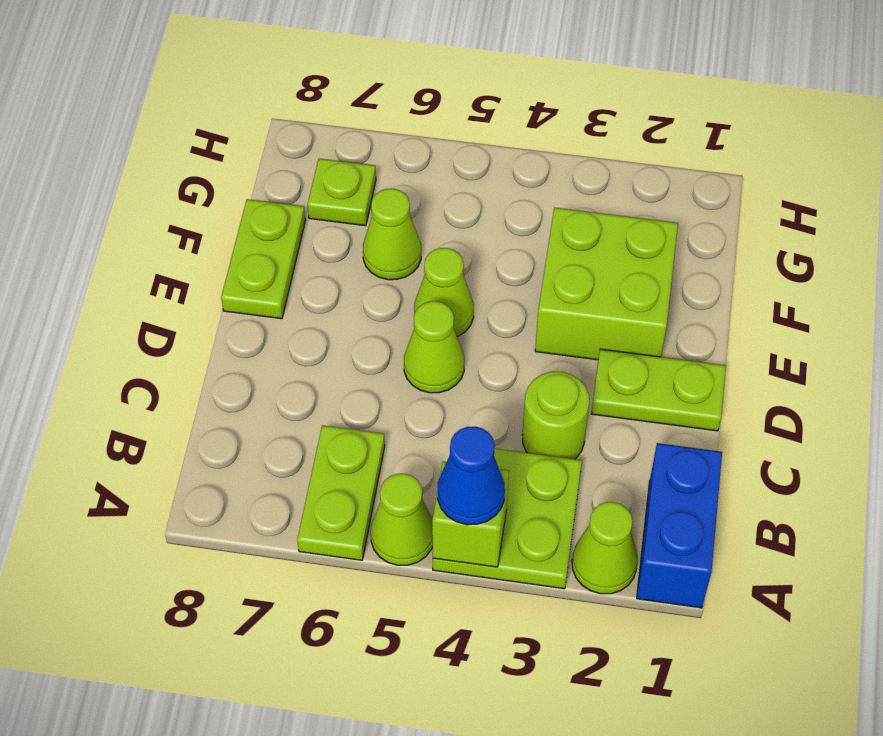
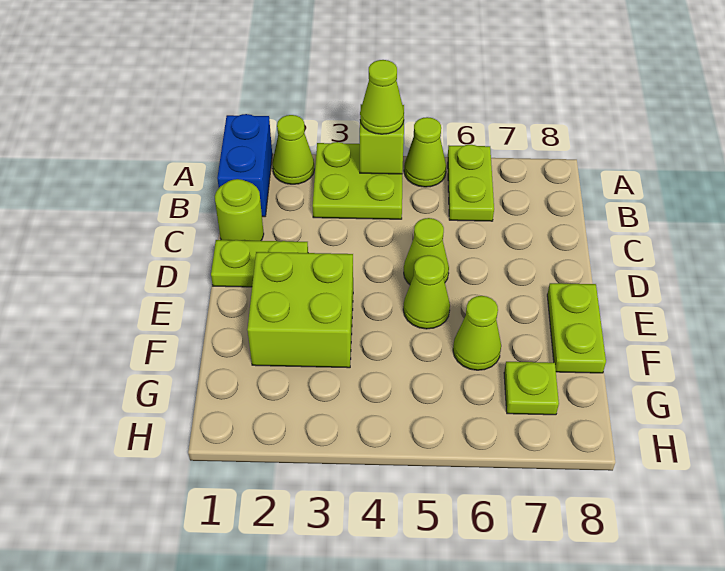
blue cone A4 level 3 -> lime cone A4 level 3
lime round brick C3 level 1 -> lime round brick C1 level 1

